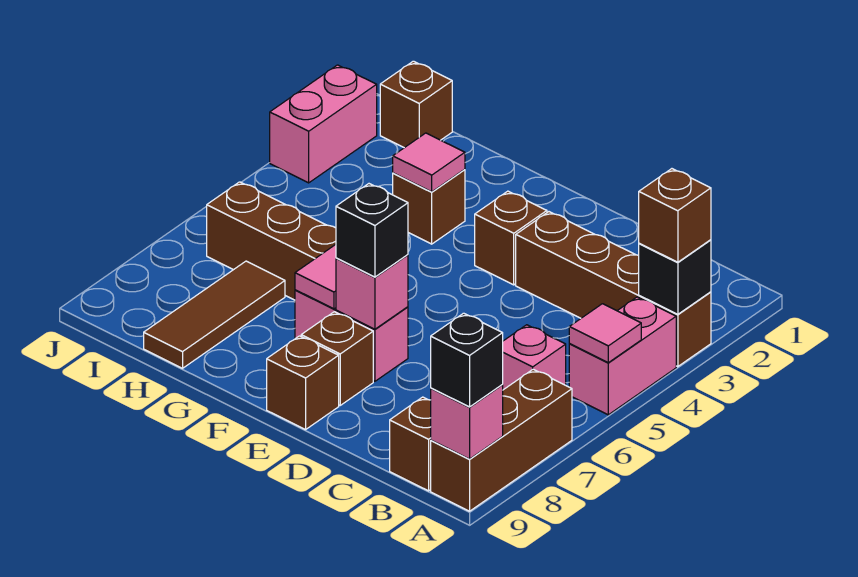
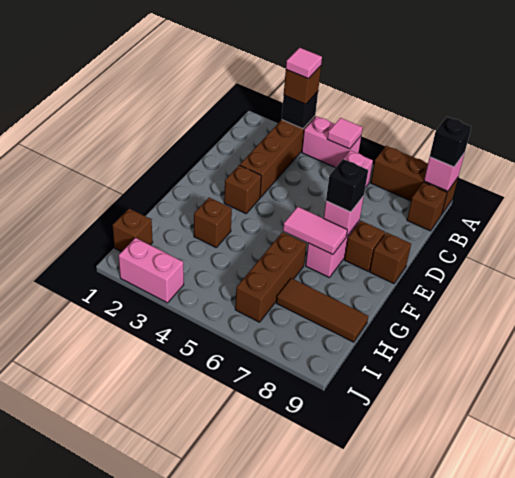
pink tile G3 level 2 -> pink tile A3 level 4

